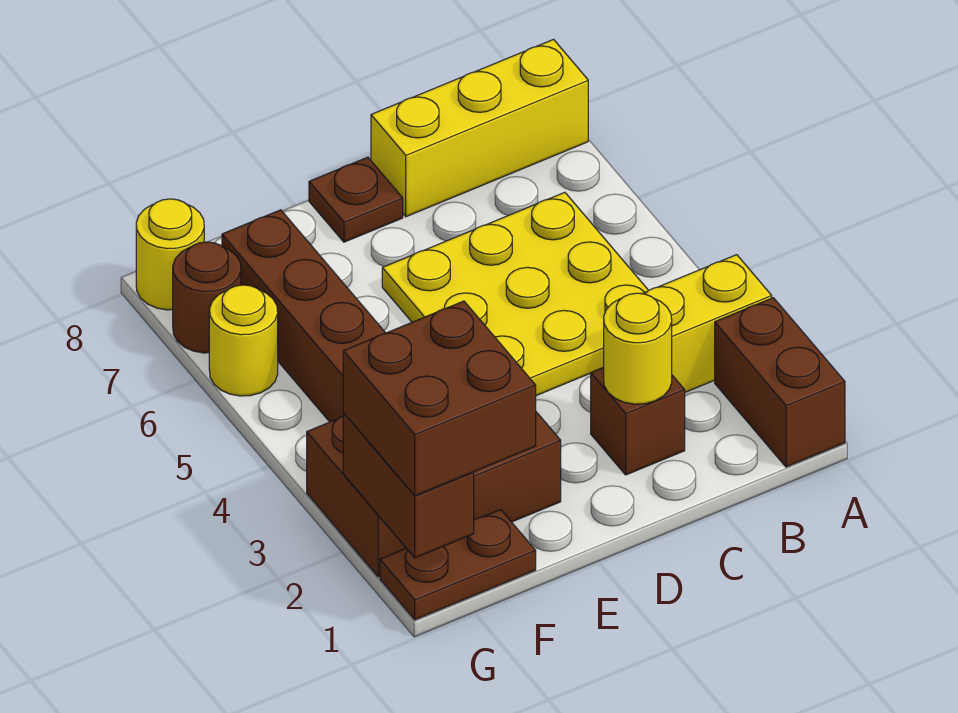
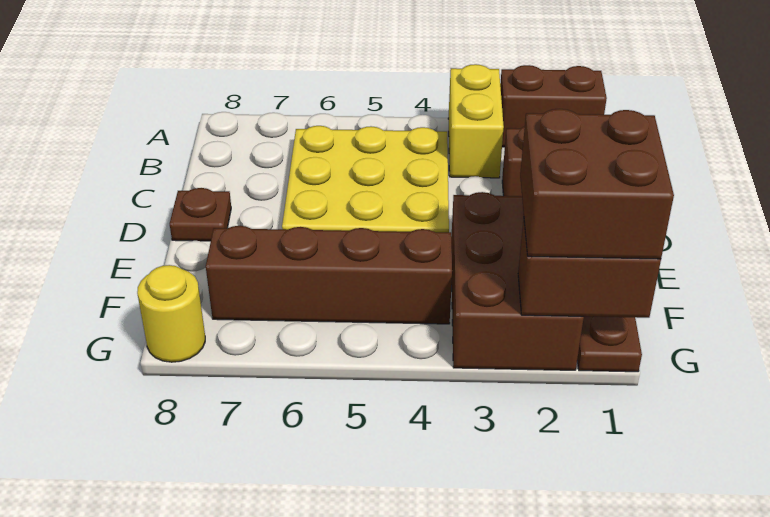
yellow brick A8:C8 level 1 -> none
yellow round brick C2 level 2 -> none
yellow round brick G6 level 1 -> none
brown round brick G7 level 1 -> none

